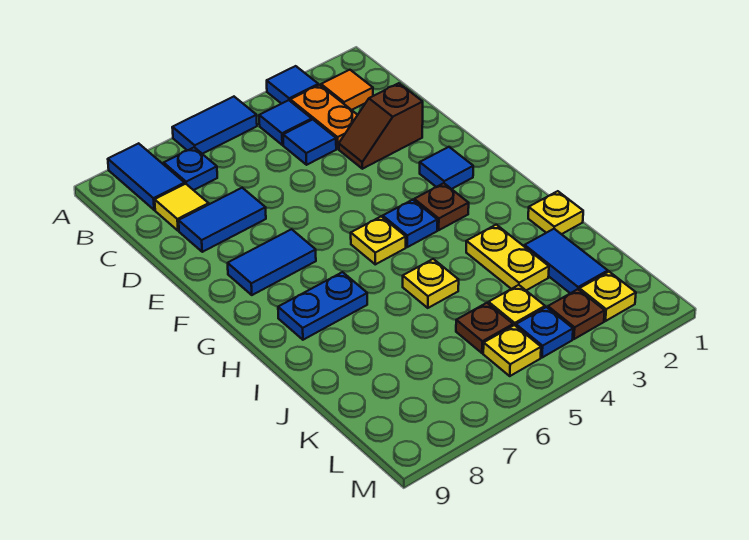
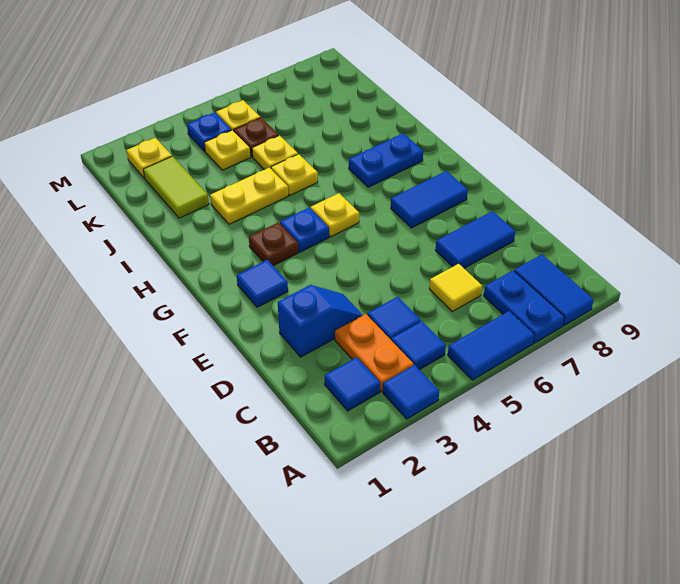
orange tile B2 level 1 -> blue tile B2 level 1
blue plate B7 level 1 -> blue plate A7:B7 level 1
yellow tile C8 level 1 -> yellow tile C6 level 1
brown slope D2:D3 level 1 top 2 -> blue slope D2:D3 level 1 top 2
yellow plate I1 level 1 -> yellow plate J5 level 1
yellow plate I3:J3 level 1 -> yellow plate I3:I4 level 1
blue tile J2:K2 level 1 -> lime tile J2:K2 level 1
brown plate L3 level 1 -> none

